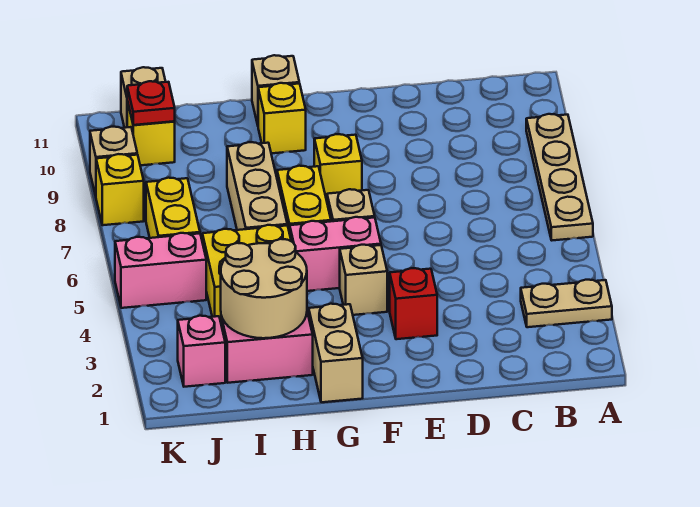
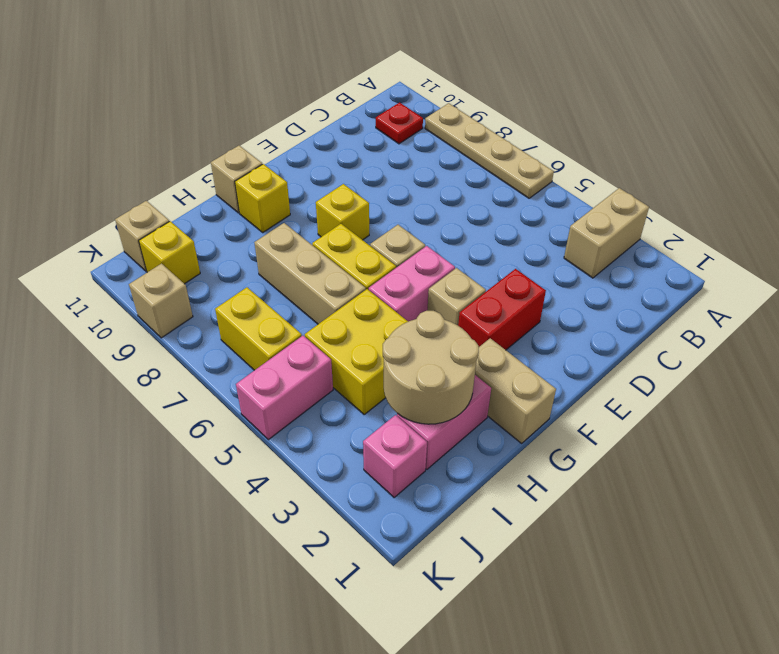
tan plate A3:B3 level 1 -> tan brick A3:B3 level 1
red brick E3 level 1 -> red brick E3:F3 level 1
red plate J10 level 2 -> red plate B10 level 1
yellow brick K8 level 1 -> none

